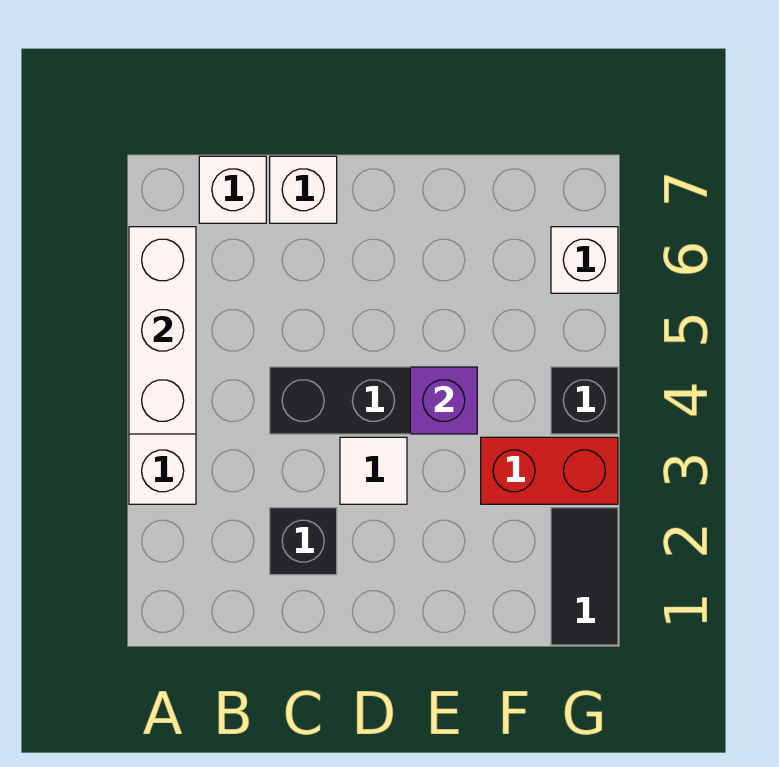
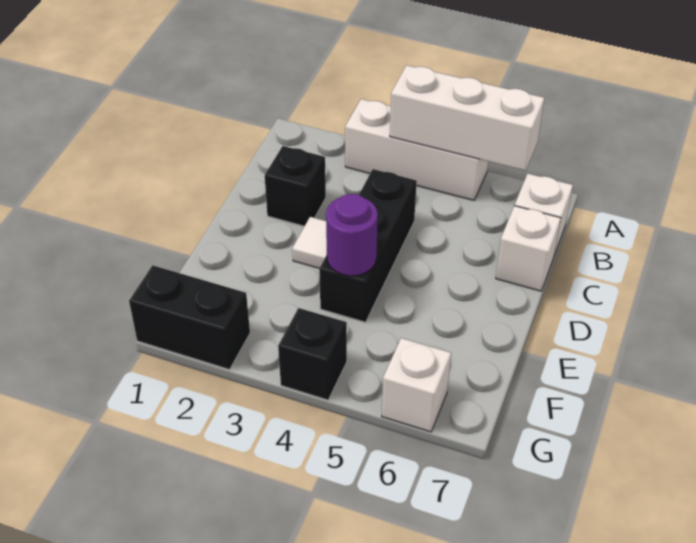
purple brick E4 level 2 -> purple round brick E4 level 2
red brick F3:G3 level 1 -> none
black tile G1:G2 level 1 -> black brick G1:G2 level 1

